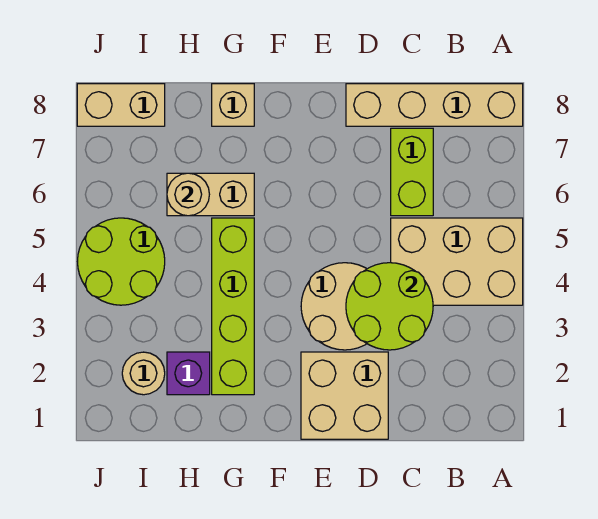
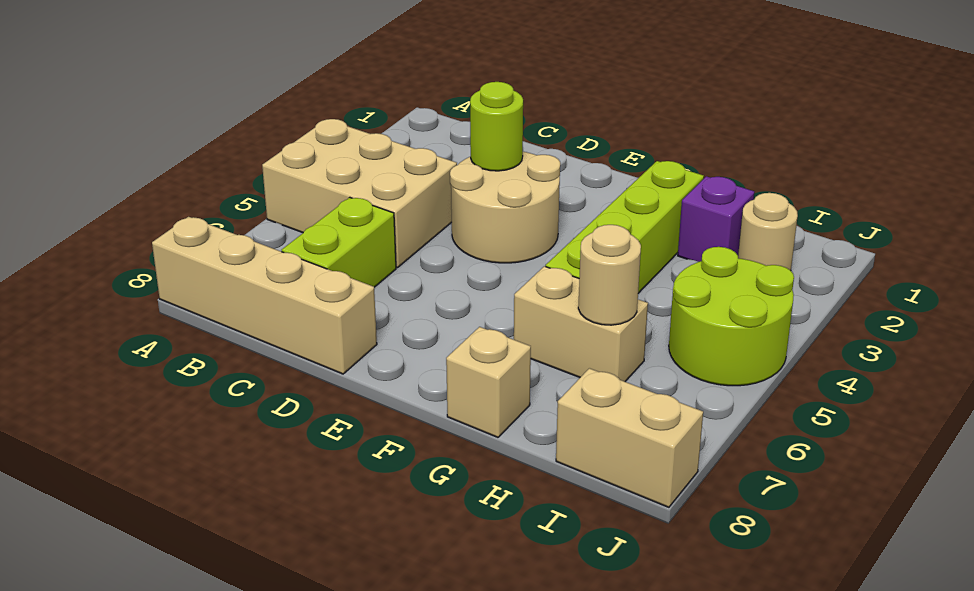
lime round brick C3:D4 level 2 -> lime round brick D3 level 2
tan brick D1:E2 level 1 -> none

